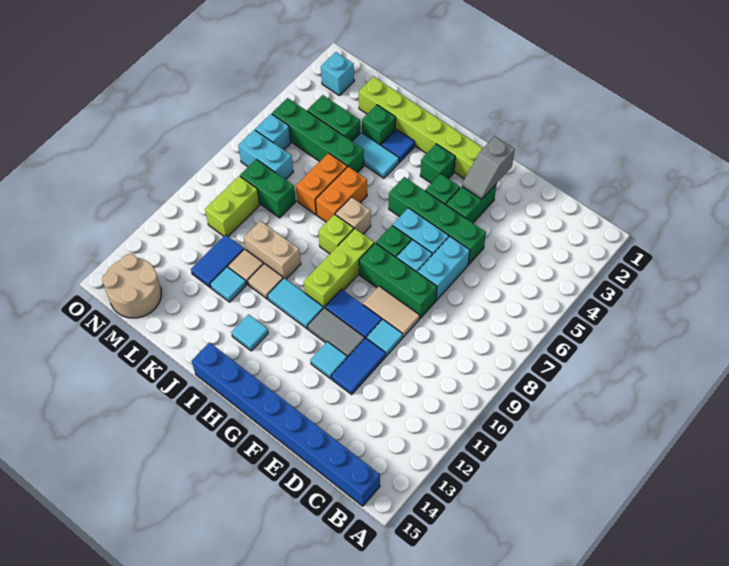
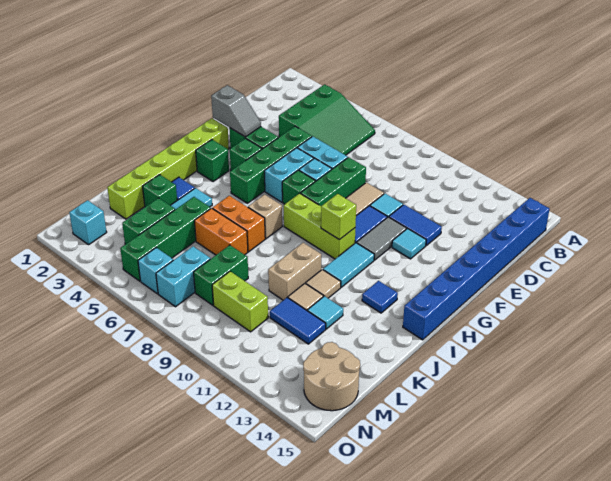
none -> green slope B4:D6 level 1 top 4
lime brick I8 level 1 -> lime brick H10 level 2
cyan tile I13 level 1 -> blue tile I13 level 1

